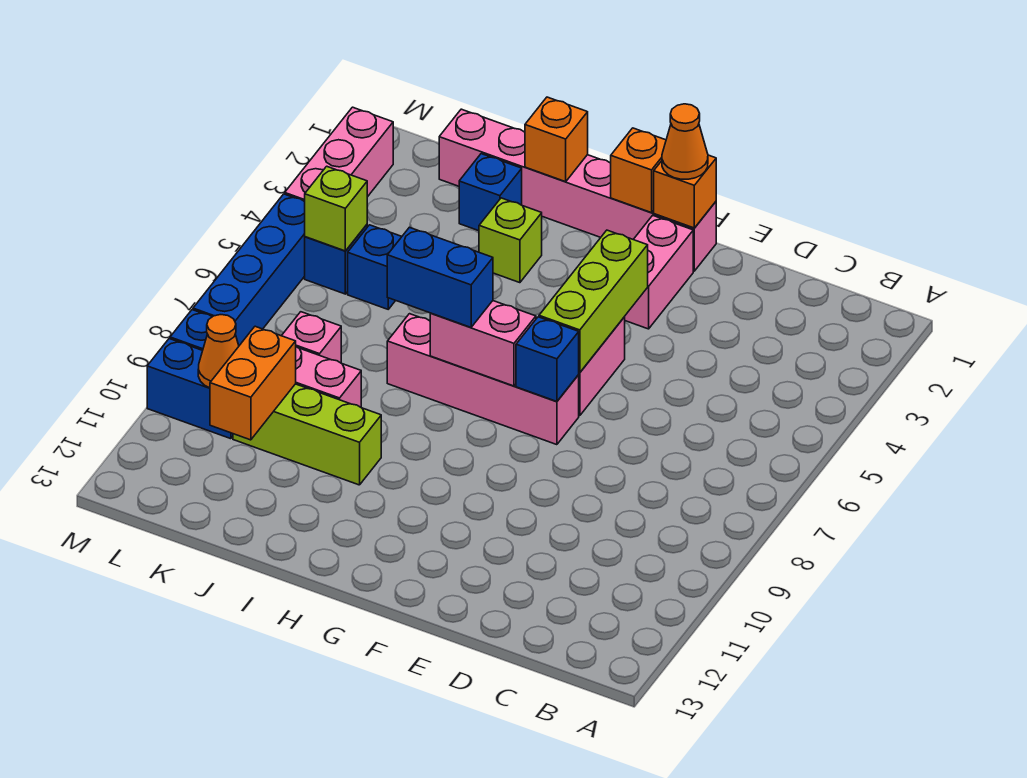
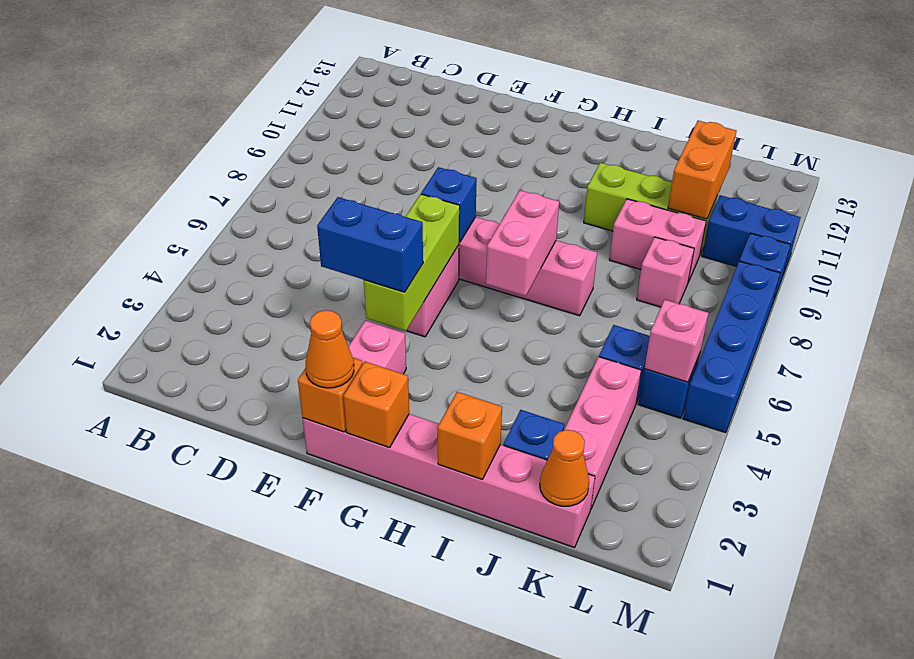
pink brick G7:H7 level 2 -> pink brick H6:H7 level 2
blue brick H7:I7 level 3 -> blue brick E4:F4 level 3
lime brick I3 level 1 -> none
lime brick L5 level 2 -> pink brick L5 level 2
orange cone L10 level 2 -> orange cone K1 level 2
pink brick M2:M4 level 1 -> pink brick K2:K4 level 1

